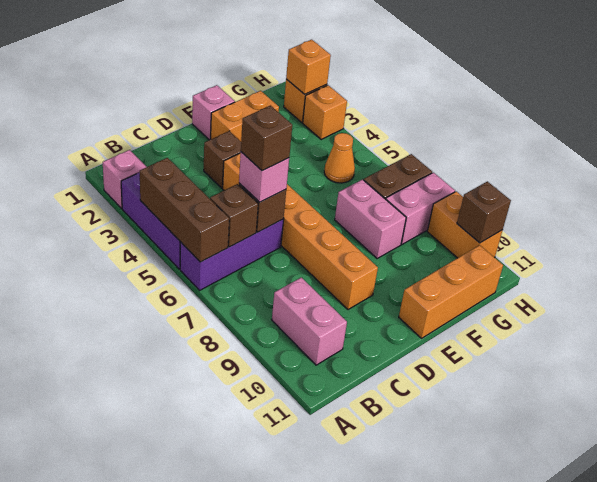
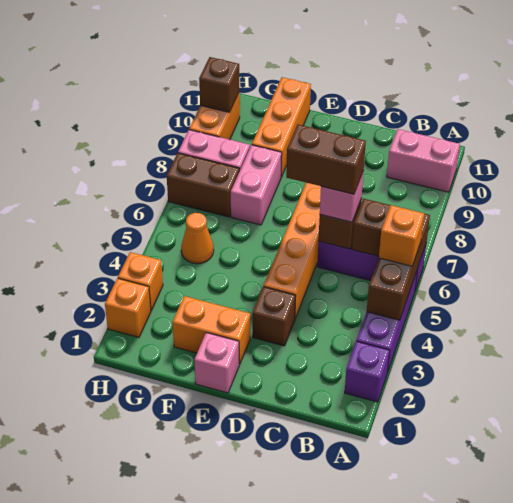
pink brick A2 level 1 -> purple brick A2 level 1
pink brick B9:B10 level 1 -> pink brick A10:B10 level 1
brown brick C6 level 4 -> brown brick C6:D6 level 4
orange brick E11:G11 level 1 -> orange brick F9:F11 level 1
orange brick H2 level 2 -> orange brick A5 level 3

